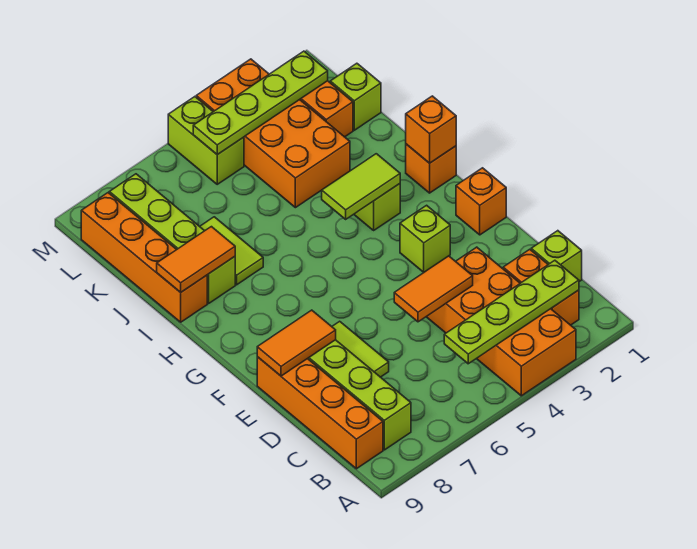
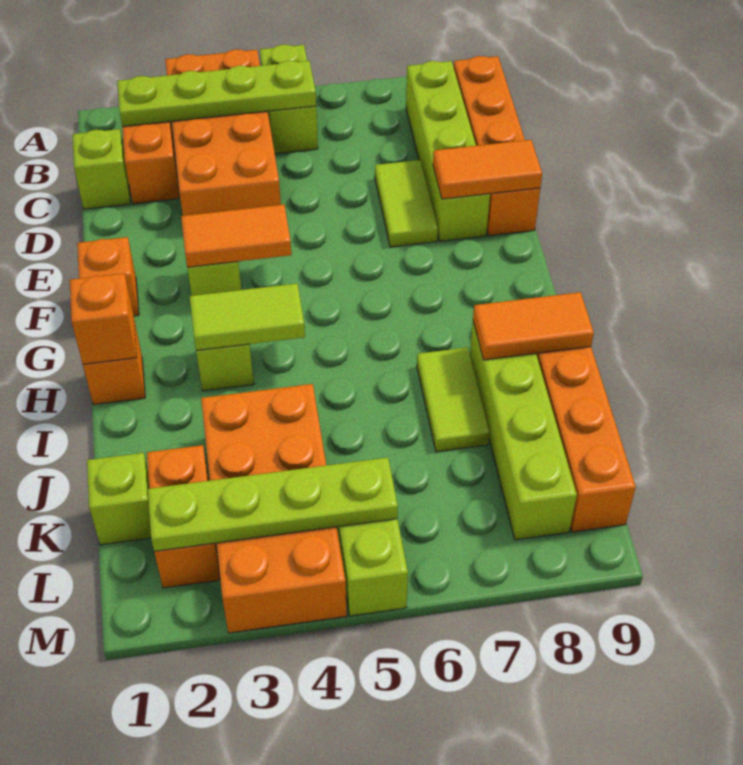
none -> lime brick A5:B5 level 1
orange tile D4:D5 level 2 -> orange tile F3:F4 level 2

